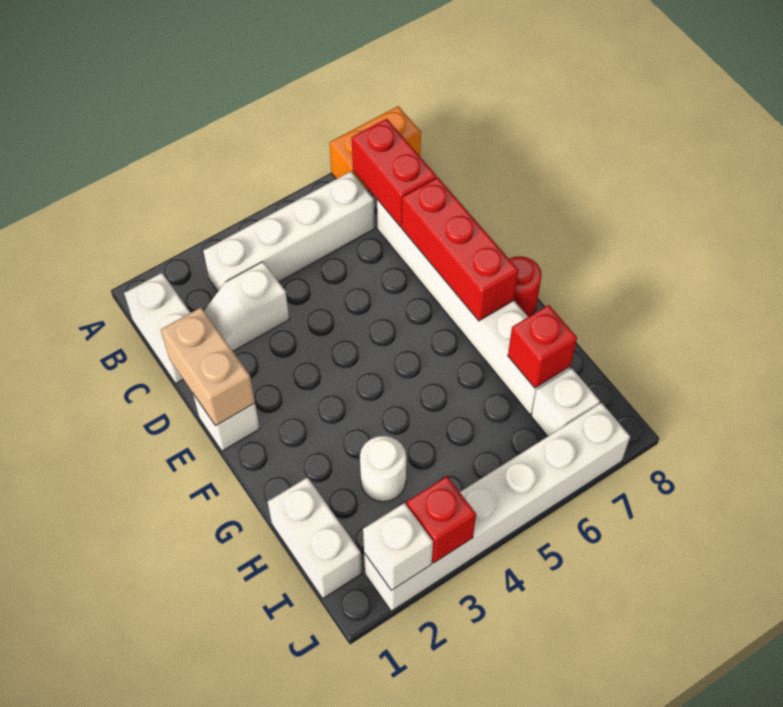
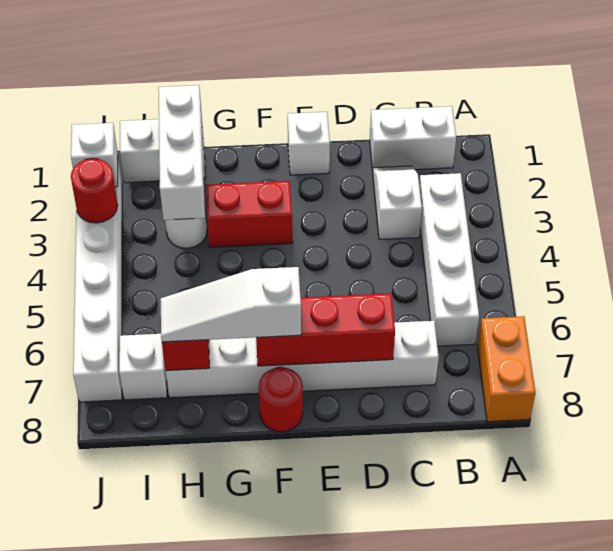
red brick B7:C7 level 2 -> red brick F3:G3 level 1
tan brick D1:E1 level 2 -> none
none -> white slope F7:H7 level 3 top F
none -> white brick H1:H3 level 2
red brick J3 level 2 -> red round brick J3 level 2

